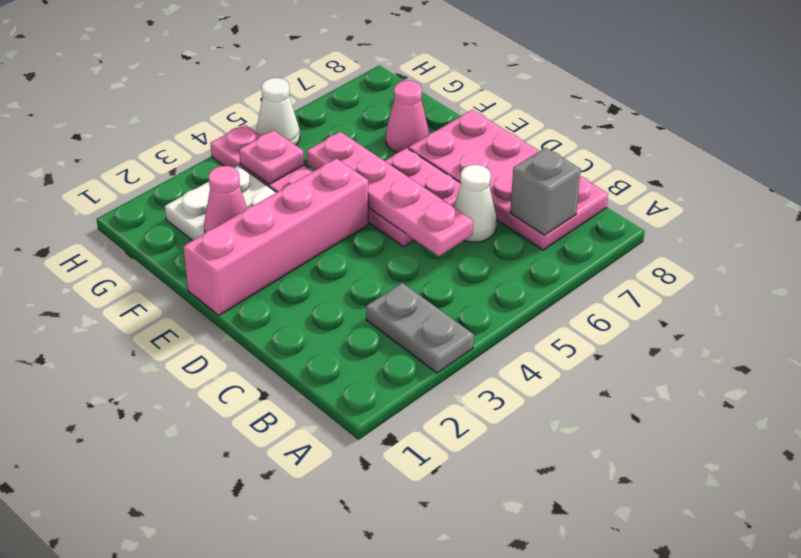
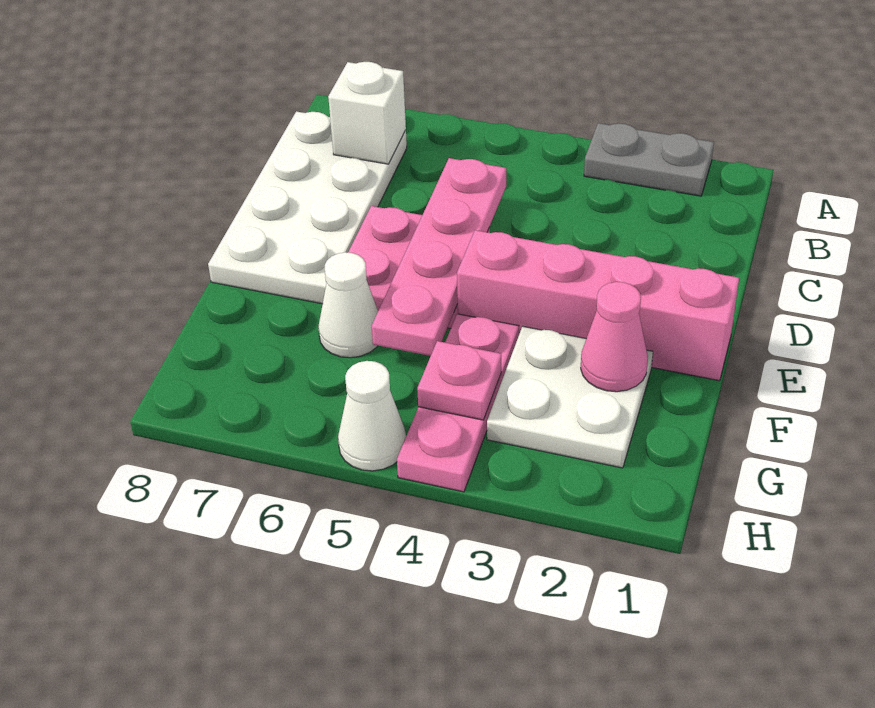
grey plate A3:B3 level 1 -> grey plate A2:A3 level 1
pink plate B7:E8 level 1 -> white plate B7:E8 level 1
grey brick B7 level 2 -> white brick B7 level 2
white cone C6 level 1 -> white cone F6 level 1
pink cone F7 level 1 -> none

